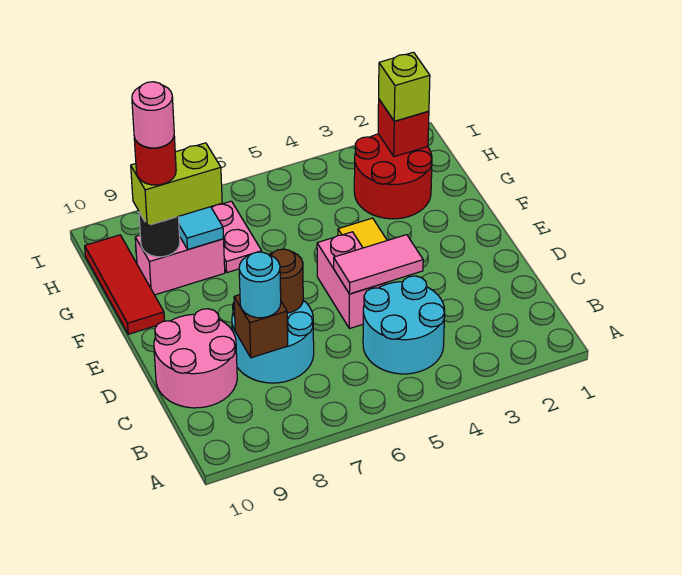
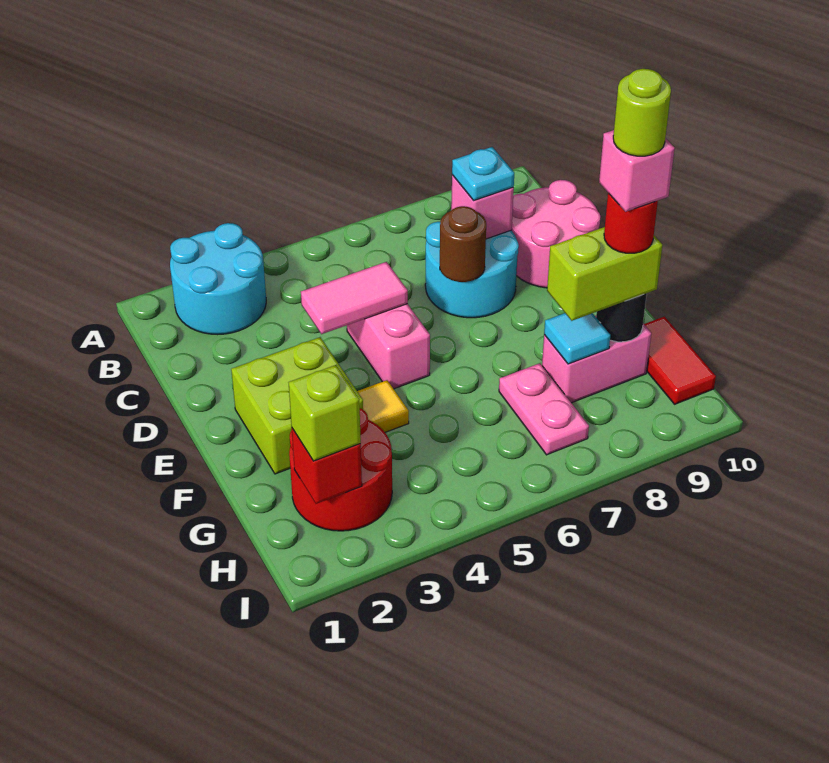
cyan round brick B4:C5 level 1 -> cyan round brick A2:B3 level 1
brown brick C8 level 2 -> pink brick C8 level 2
cyan round brick C8 level 3 -> cyan plate C8 level 3
none -> lime brick E2:F3 level 1
red tile F10:H10 level 1 -> red tile G10:H10 level 1
pink round brick G9 level 5 -> pink brick G9 level 5
none -> lime round brick G9 level 6

